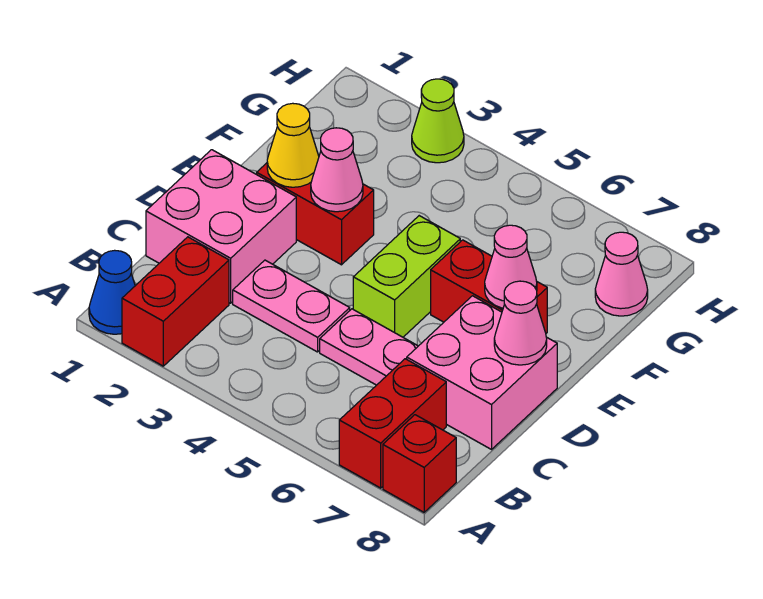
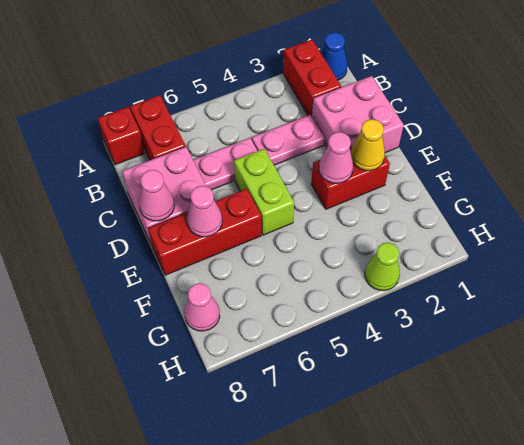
red brick E6:E7 level 1 -> red brick E6:E8 level 1

